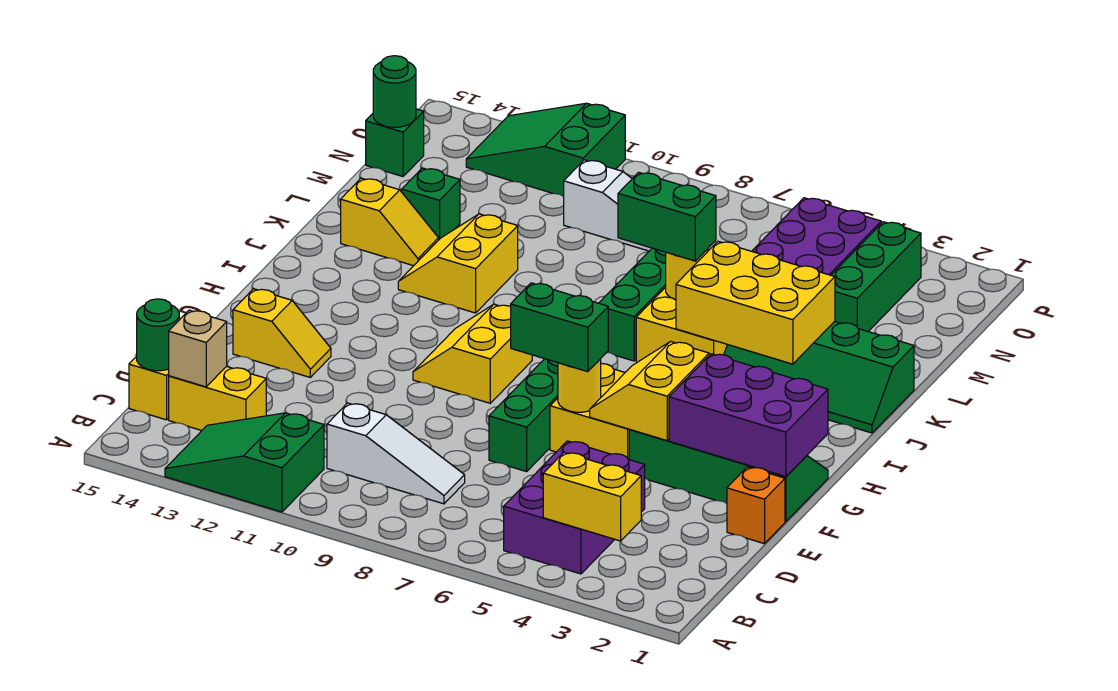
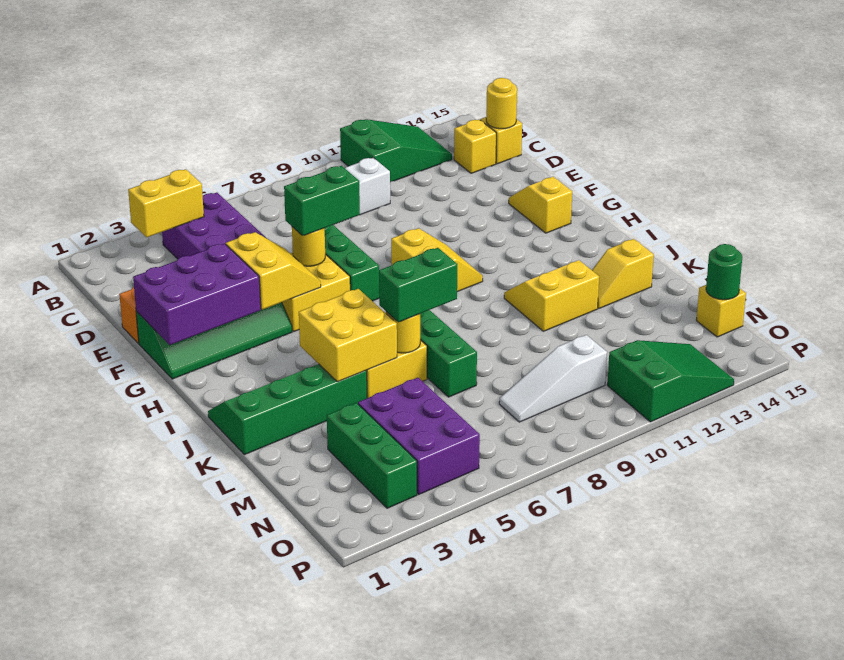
yellow brick C13:C14 level 1 -> yellow brick C14 level 1
tan brick C14 level 2 -> none
green round brick C15 level 2 -> yellow round brick C15 level 2
yellow slope F13:F14 level 1 top 14 -> yellow slope F14:G14 level 1 top G
yellow brick J3:K5 level 2 -> yellow brick J4:K5 level 2
yellow slope J11:K12 level 1 top 11 -> yellow slope J11:K12 level 1 top K
green brick L13 level 1 -> none
green brick N15 level 1 -> yellow brick N15 level 1

